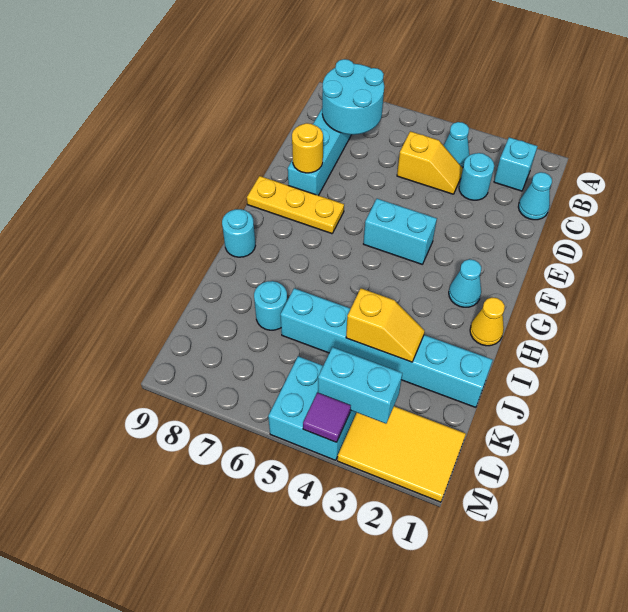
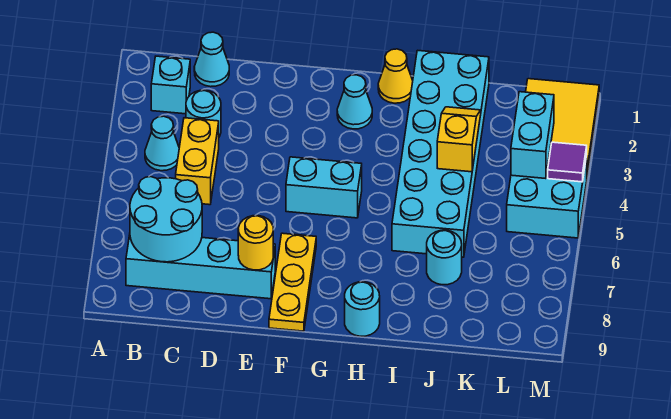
yellow slope C4:C5 level 1 top 5 -> yellow brick C4:C5 level 1
cyan brick F4:F5 level 1 -> cyan brick F5:G5 level 1
cyan brick J1:J6 level 1 -> cyan brick I1:J6 level 1

